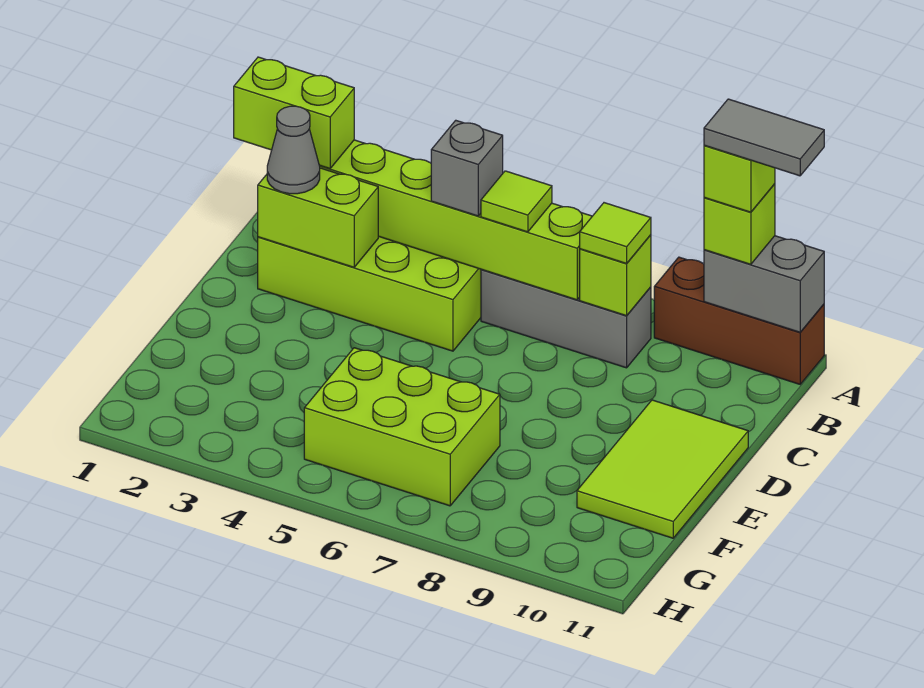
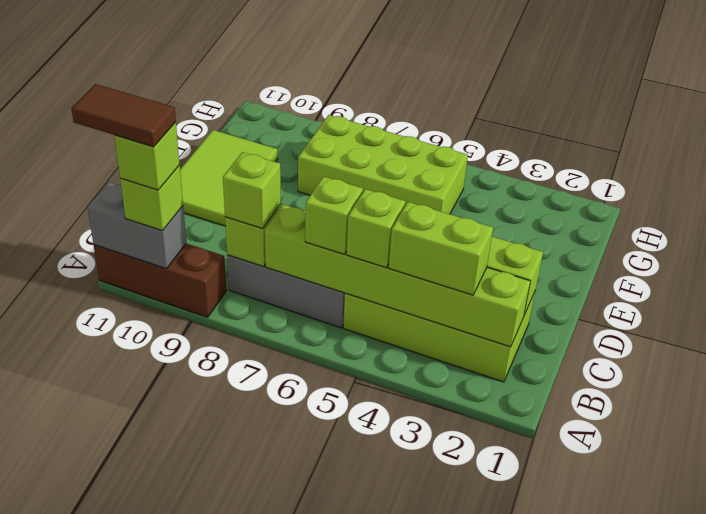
grey tile A10:A11 level 5 -> brown tile A10:A11 level 5
lime brick B1:B2 level 3 -> lime brick B3:B4 level 3
grey brick B5 level 3 -> lime brick B5 level 3
lime tile B6 level 3 -> lime brick B6 level 3
lime tile B8 level 3 -> lime brick B8 level 3
grey cone C2 level 3 -> none
lime brick F5:G7 level 1 -> lime brick F5:G8 level 1

